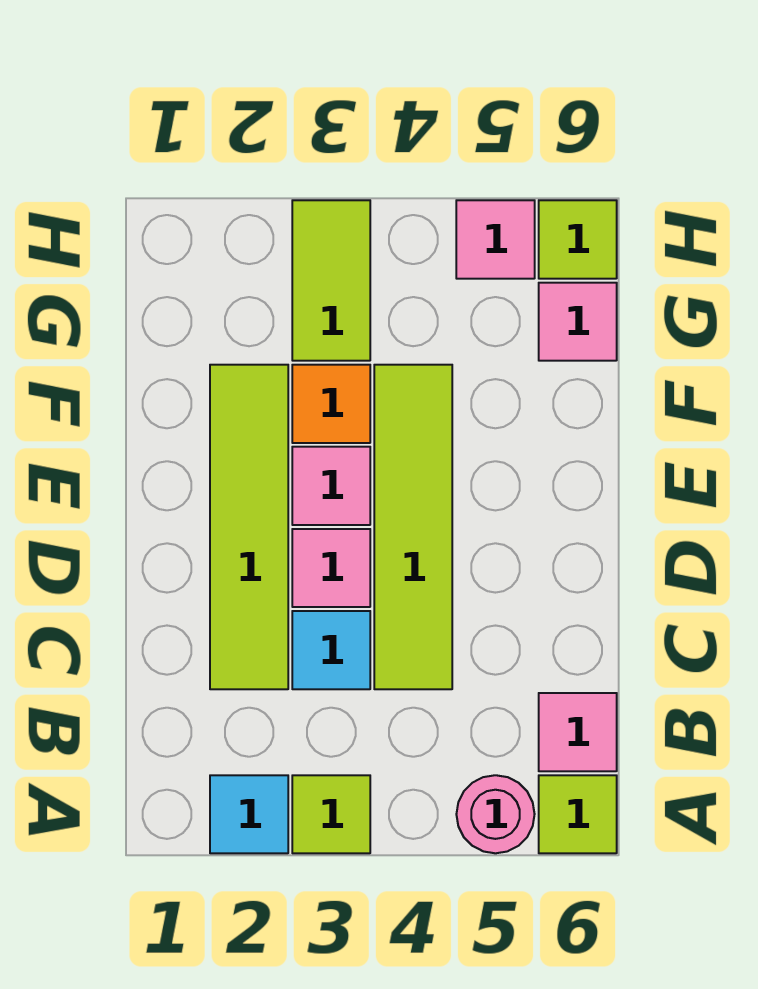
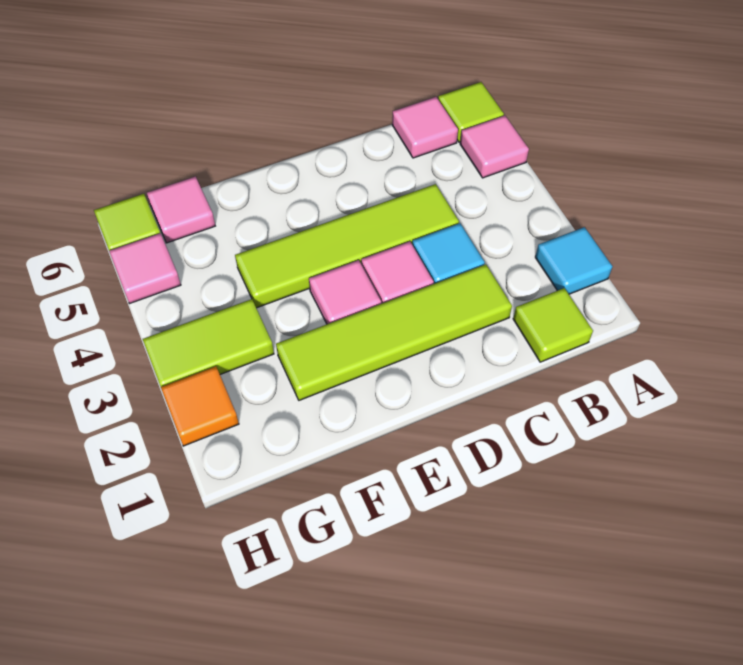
lime tile A3 level 1 -> lime tile B1 level 1
pink round brick A5 level 1 -> pink tile A5 level 1
orange tile F3 level 1 -> orange tile H2 level 1

